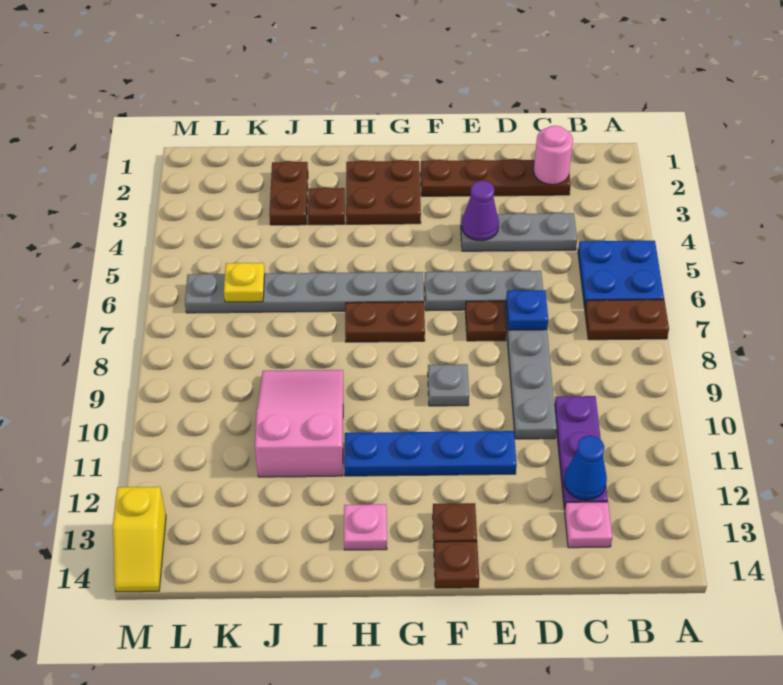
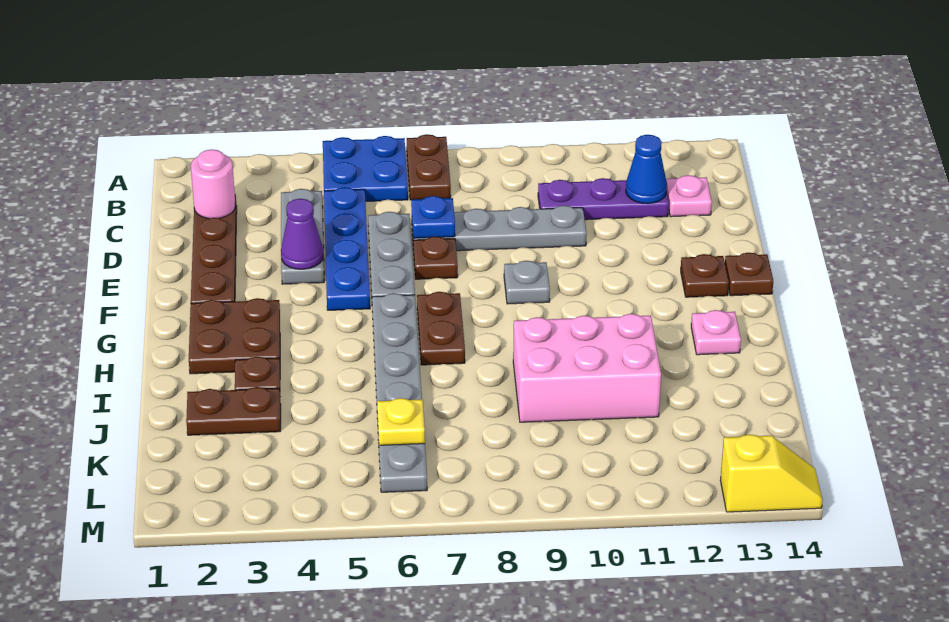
blue plate E11:H11 level 1 -> blue plate C5:F5 level 1
pink slope I9:J11 level 1 top 11 -> pink brick I9:J11 level 1

